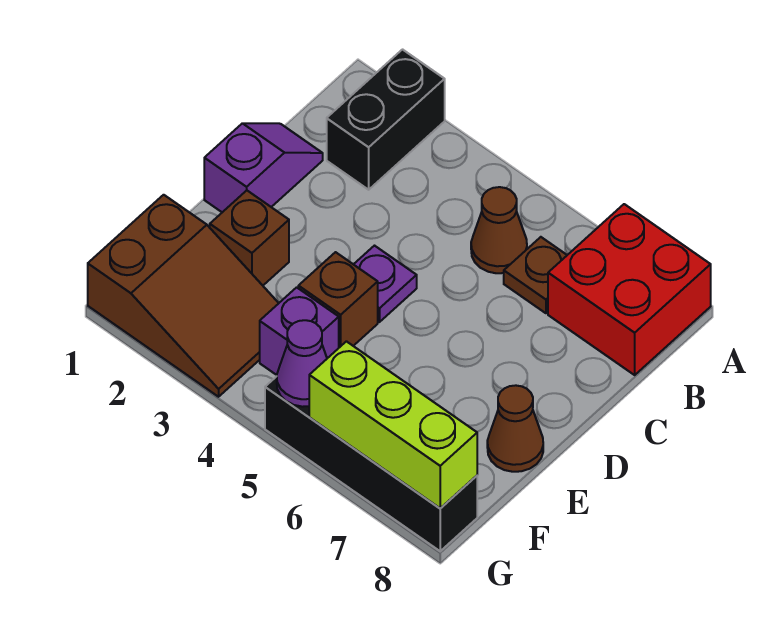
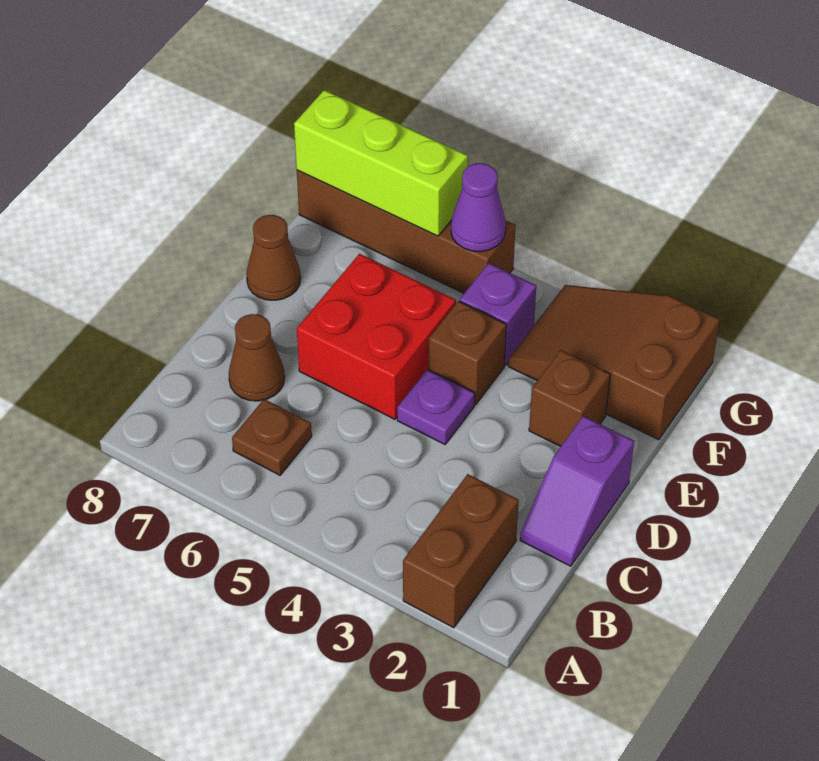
black brick A2:B2 level 1 -> brown brick A2:B2 level 1
red brick A7:B8 level 1 -> red brick D5:E6 level 1
brown cone B5 level 1 -> brown cone C7 level 1
black brick G5:G8 level 1 -> brown brick G5:G8 level 1

